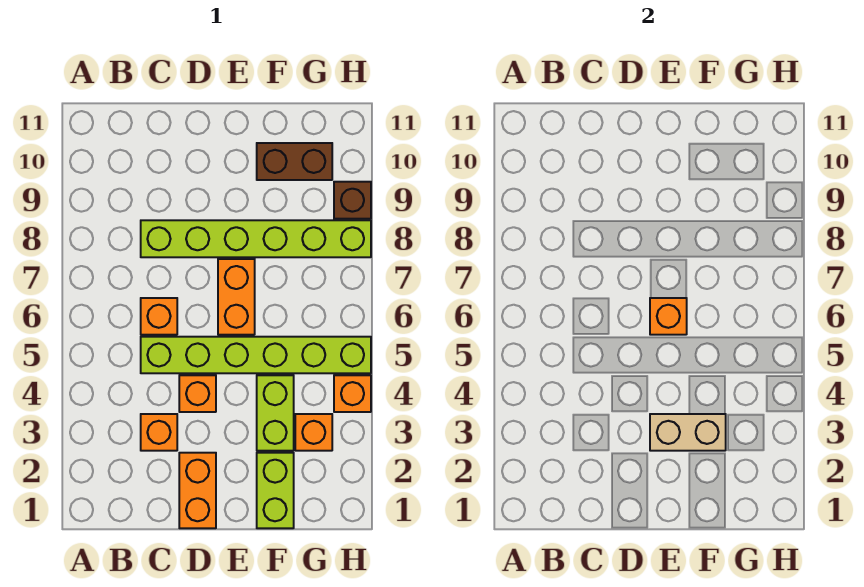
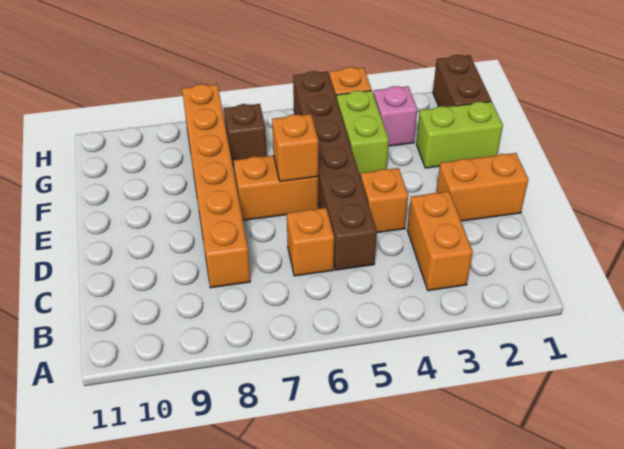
orange brick C3 level 1 -> orange brick B3:C3 level 1
lime brick C5:H5 level 1 -> brown brick C5:H5 level 1
lime brick C8:H8 level 1 -> orange brick C8:H8 level 1
tan brick E3:F3 level 2 -> none
lime brick F3:F4 level 1 -> lime brick F4:G4 level 1
brown brick F10:G10 level 1 -> brown brick G1:H1 level 1
orange brick G3 level 1 -> pink brick G3 level 1
brown brick H9 level 1 -> brown brick G7 level 1

